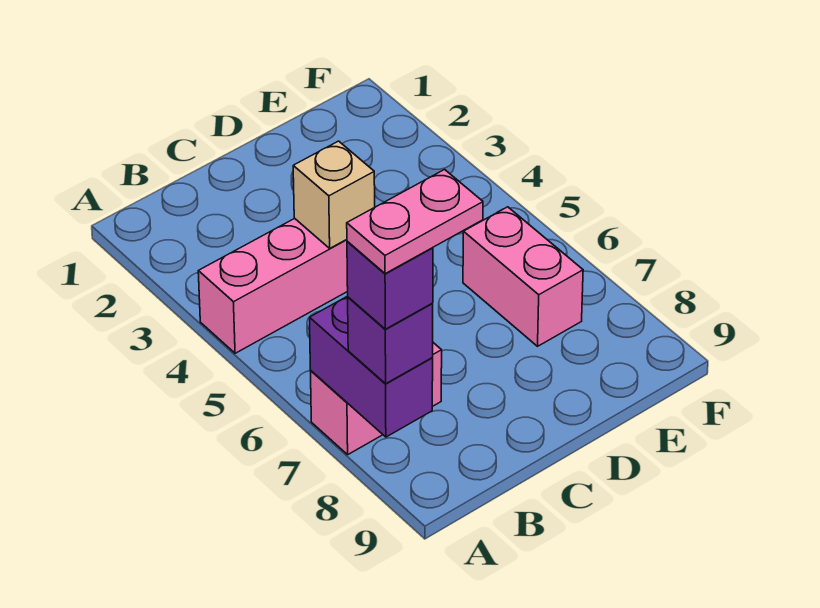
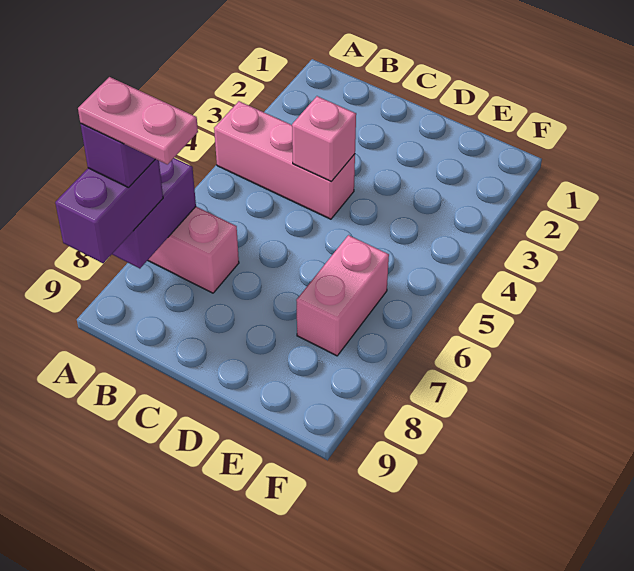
purple brick A8 level 3 -> purple brick A8:A9 level 3
tan brick C4 level 2 -> pink brick C4 level 2

